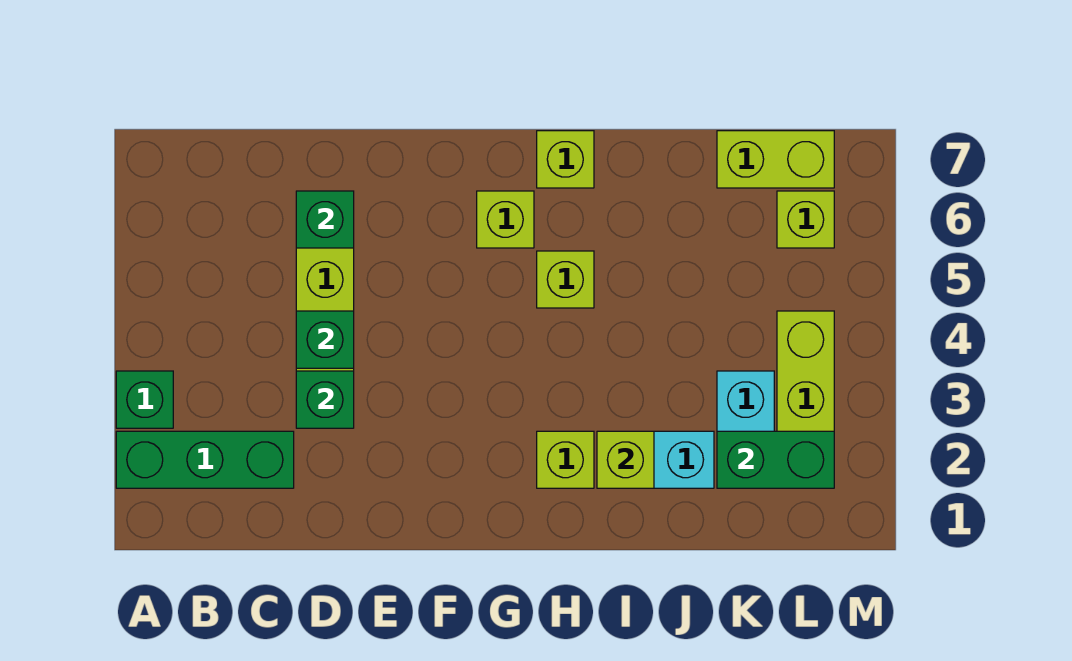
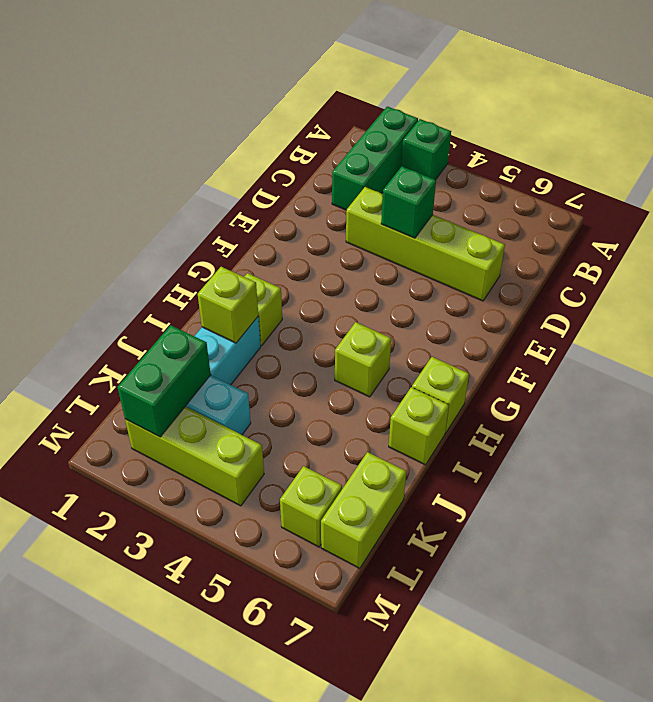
green brick D3 level 2 -> none
green brick D6 level 2 -> none
lime brick G6 level 1 -> lime brick I7 level 1

